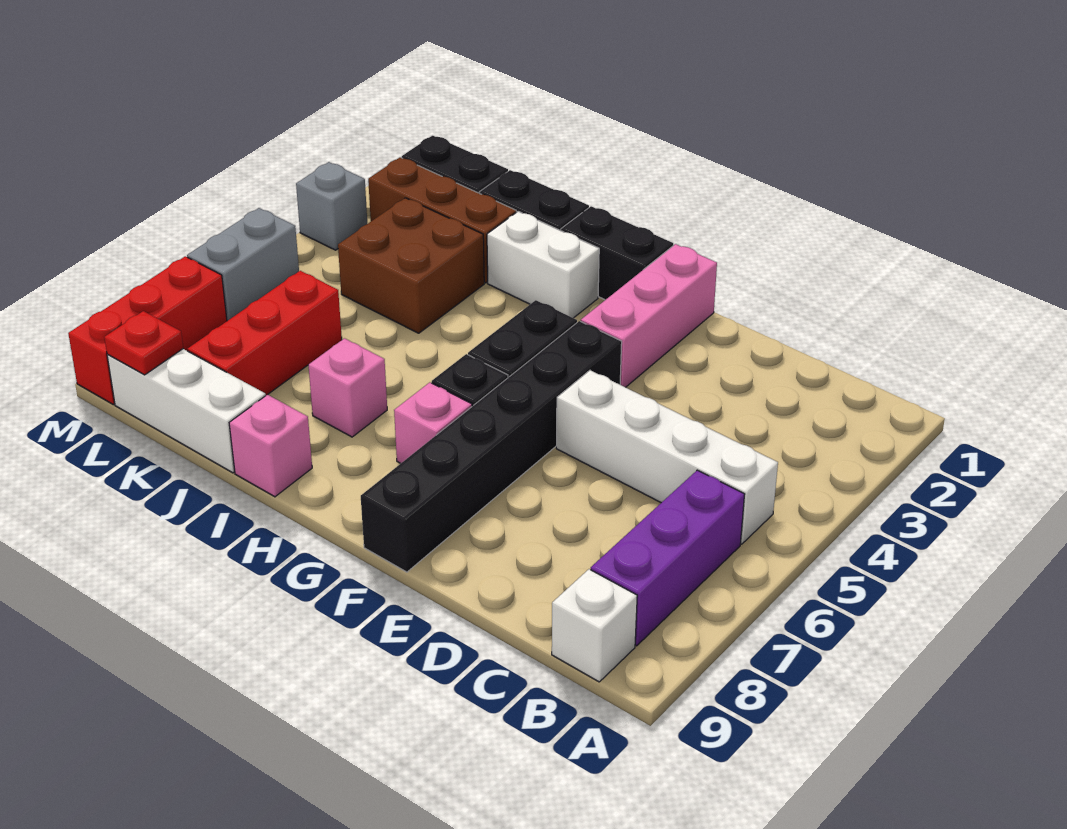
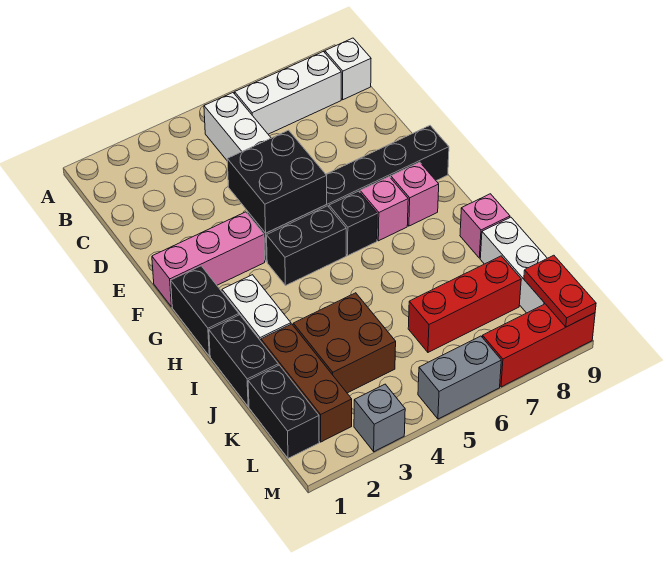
purple brick B6:B8 level 1 -> white brick B6:B8 level 1
none -> black brick E4:F5 level 2
pink brick I7 level 1 -> pink brick G8 level 1
red plate L9 level 2 -> red plate L9:M9 level 2

